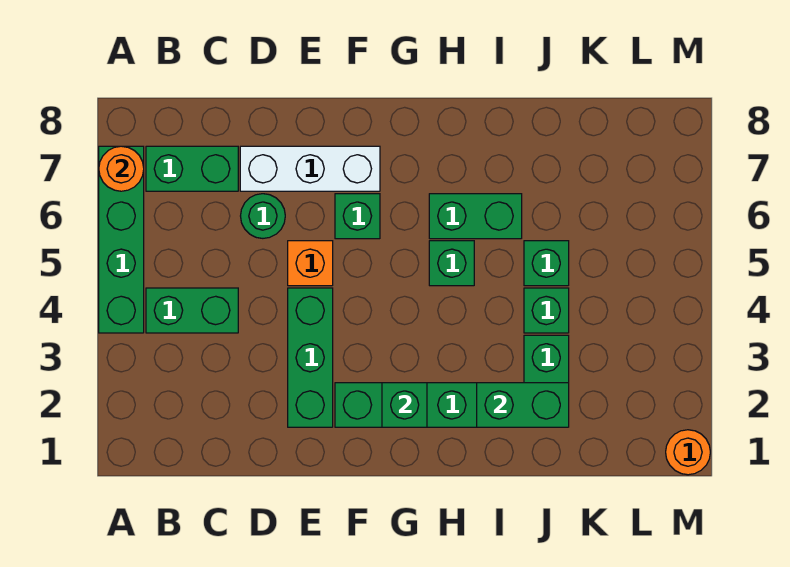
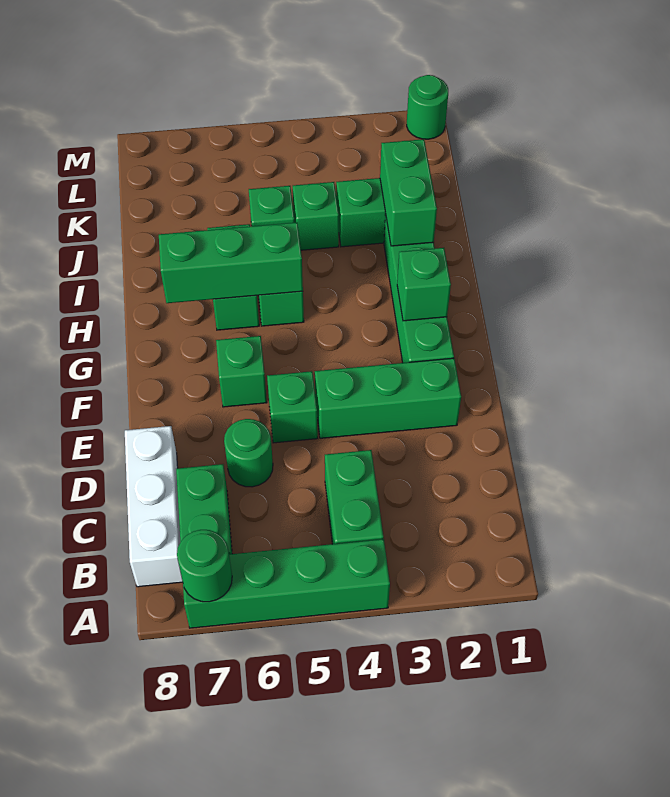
orange round brick A7 level 2 -> green round brick A7 level 2
white brick D7:F7 level 1 -> white brick B8:D8 level 1
orange brick E5 level 1 -> green brick E5 level 1
none -> green brick H5:H7 level 2
orange round brick M1 level 1 -> green round brick M1 level 1

